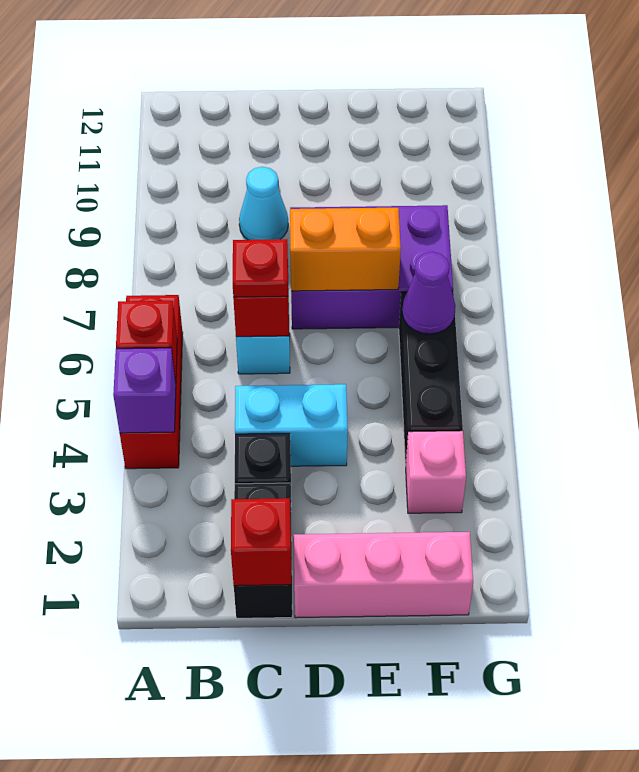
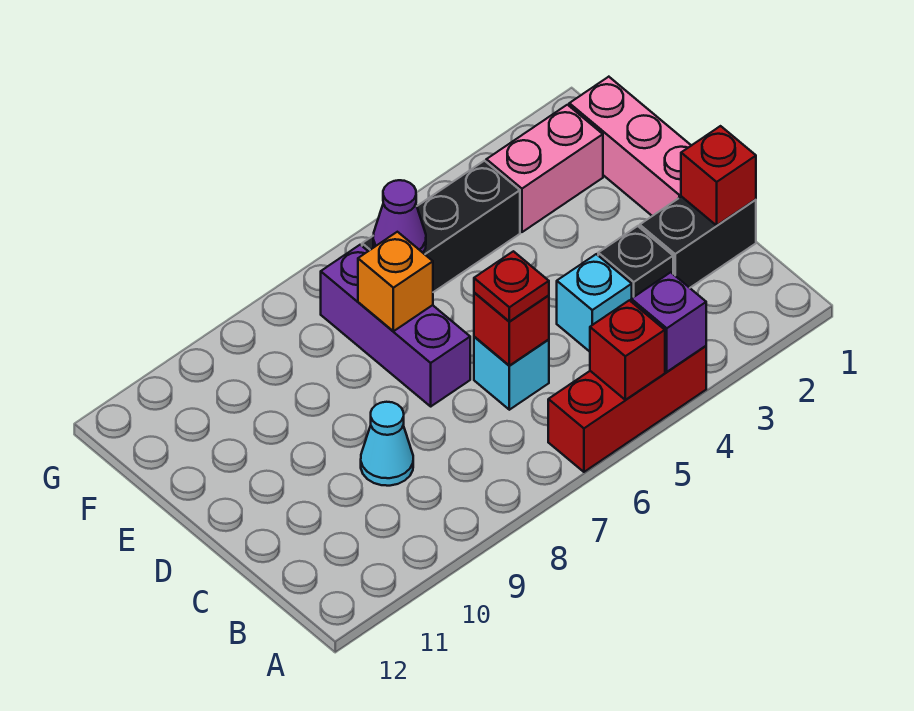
cyan brick C4:D4 level 1 -> cyan brick C4 level 1
purple brick D7:F8 level 1 -> purple brick D7:F7 level 1
orange brick D7:E7 level 2 -> orange brick E7 level 2
pink brick F3 level 1 -> pink brick F2:F3 level 1

